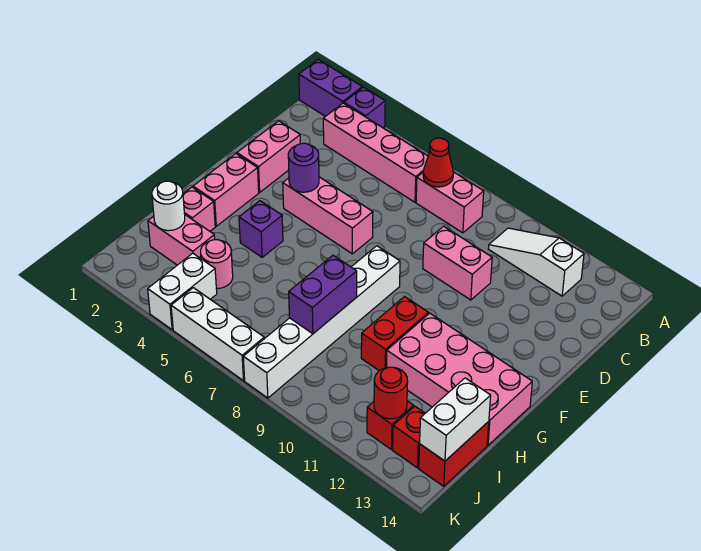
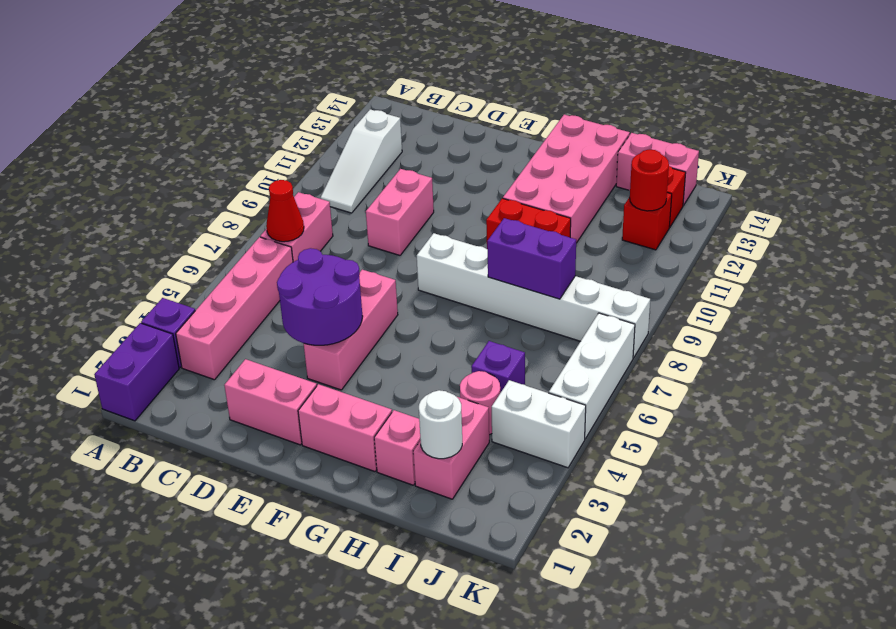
purple round brick E4 level 2 -> purple round brick D4:E5 level 2
purple brick G4 level 1 -> purple brick I5 level 1
red brick I14:J14 level 1 -> pink brick I14:J14 level 1
white brick I14:J14 level 2 -> none

